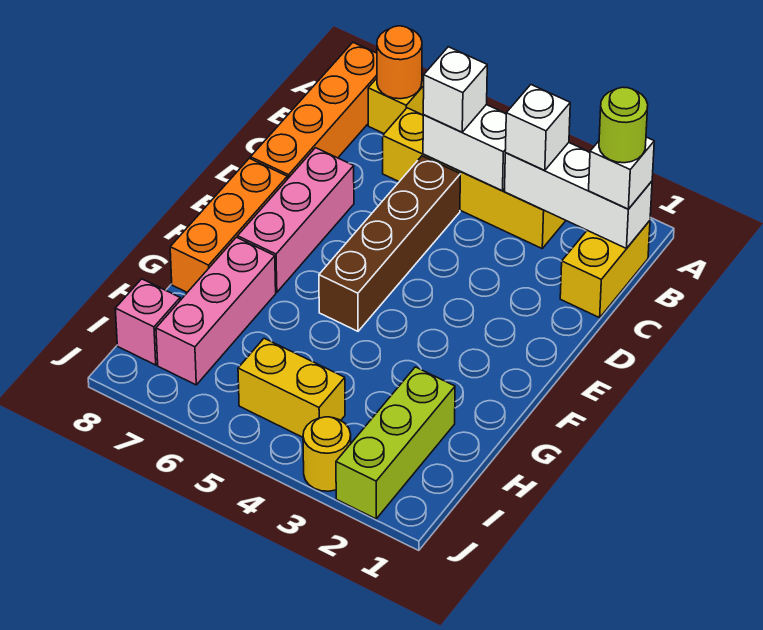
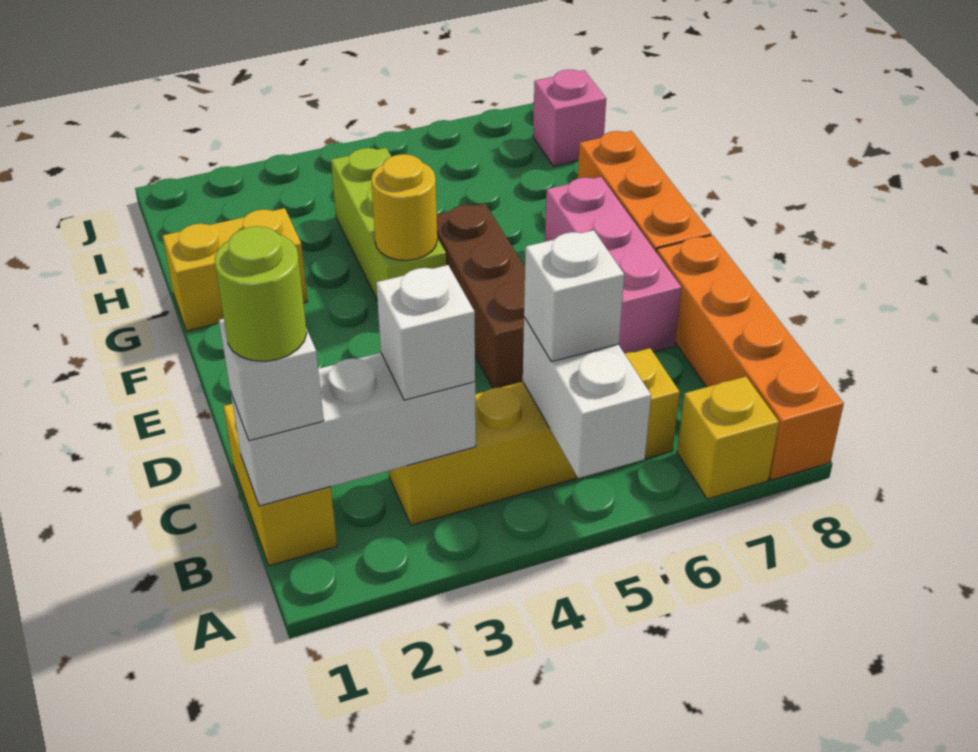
orange round brick A7 level 2 -> none
white brick B4:B5 level 2 -> white brick A5:B5 level 2
brown brick C5:F5 level 1 -> brown brick D5:F5 level 1
pink brick G7:I7 level 1 -> none
lime brick H2:J2 level 1 -> lime brick F4:H4 level 1
yellow brick I4:I5 level 1 -> yellow brick G1:G2 level 1
yellow round brick J3 level 1 -> yellow round brick F4 level 2

